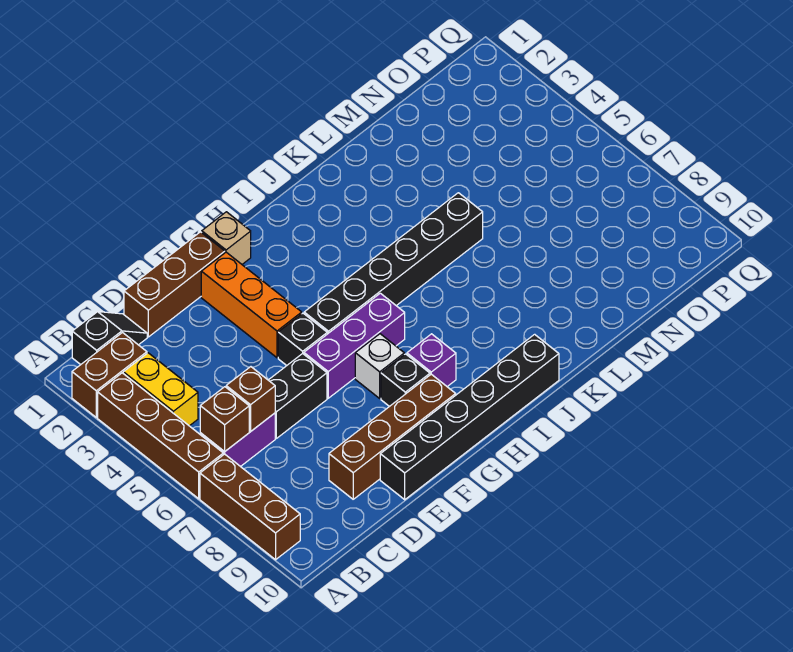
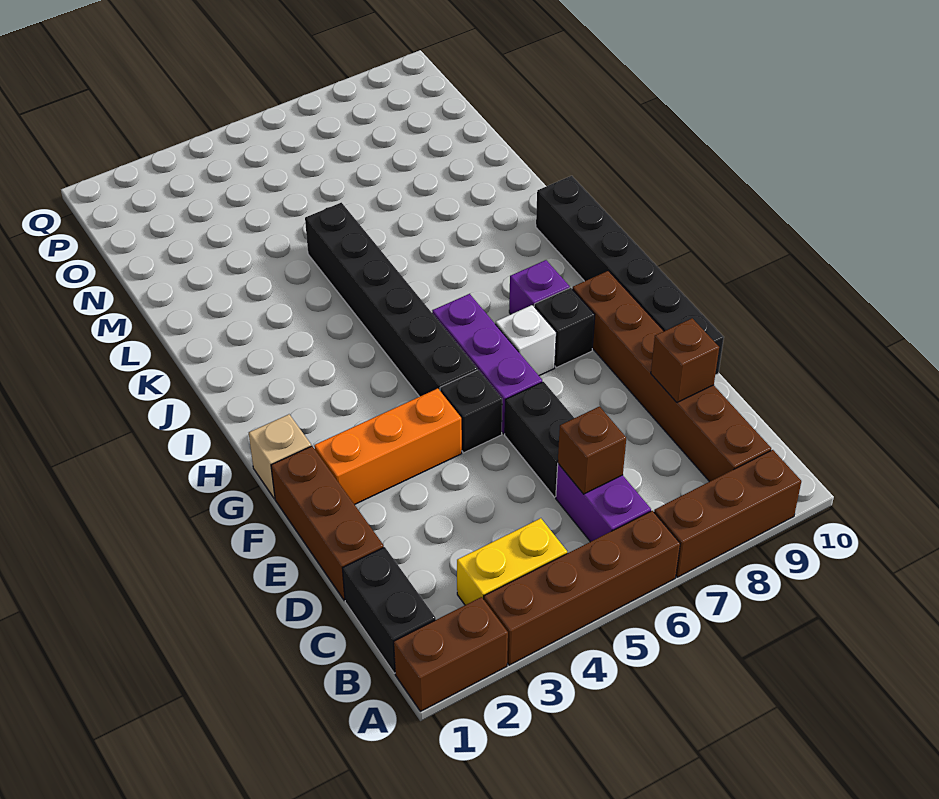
brown brick A2:B2 level 1 -> brown brick A1:A2 level 1
black slope B1:C1 level 1 top B -> black brick B1:C1 level 1
brown brick B6 level 2 -> brown brick D9 level 2
brown brick D9:G9 level 1 -> brown brick B9:G9 level 1

